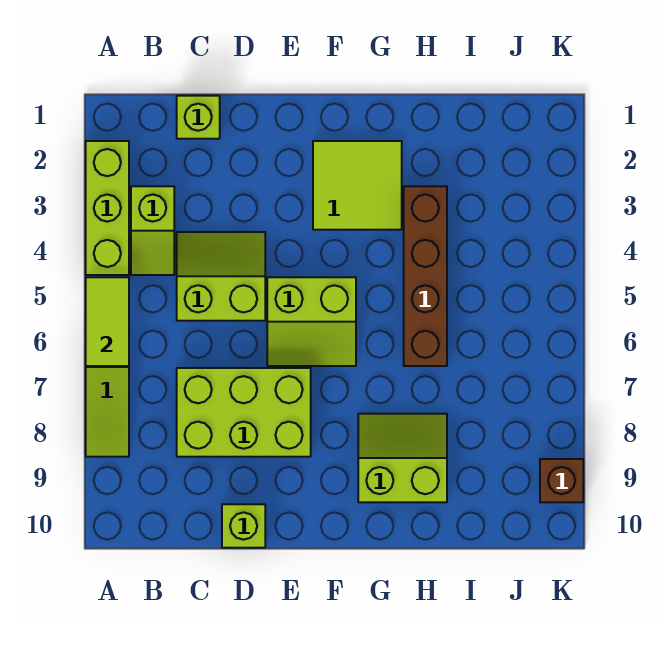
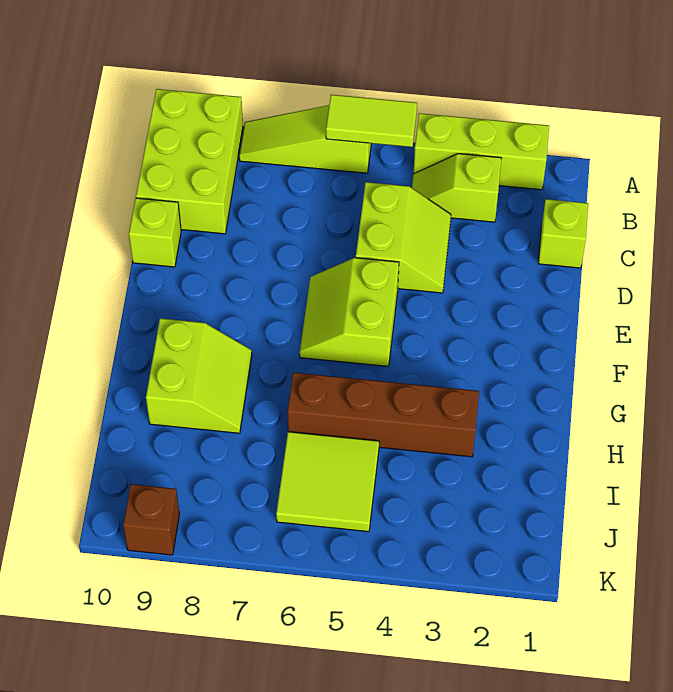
lime brick C7:E8 level 1 -> lime brick A9:C10 level 1
lime tile F2:G3 level 1 -> lime tile I5:J6 level 1

